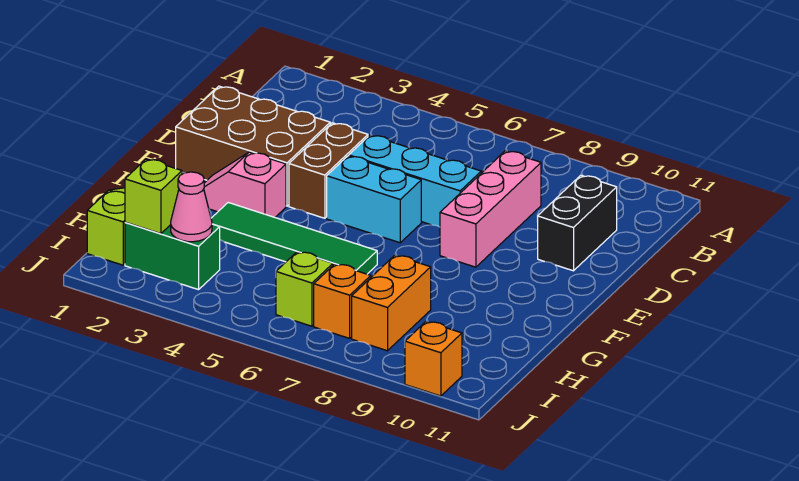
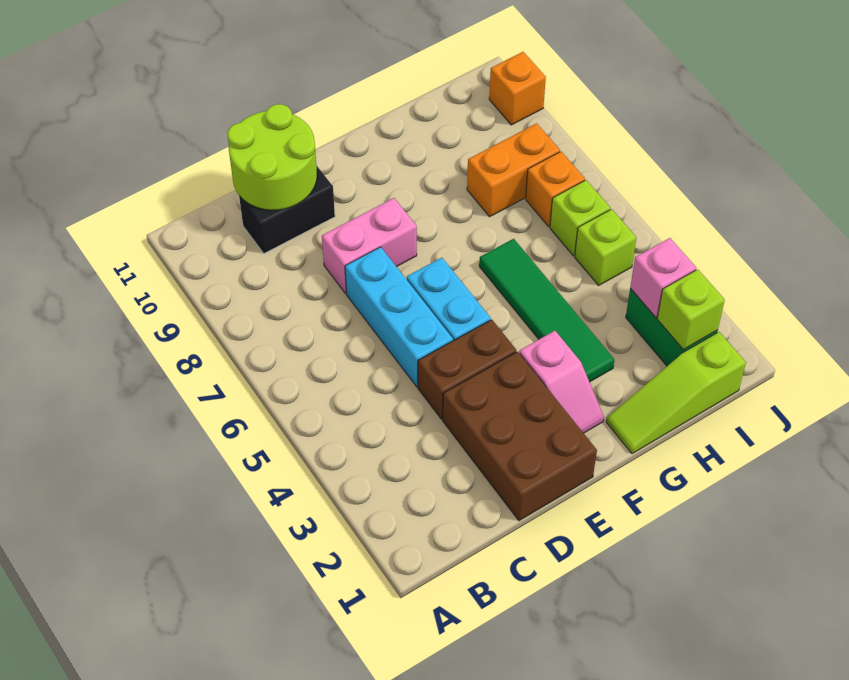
pink brick C8:E8 level 1 -> pink brick D8:E8 level 1
none -> lime round brick C10:D11 level 2
pink cone I3 level 2 -> pink brick I3 level 2
none -> lime brick I5 level 1

